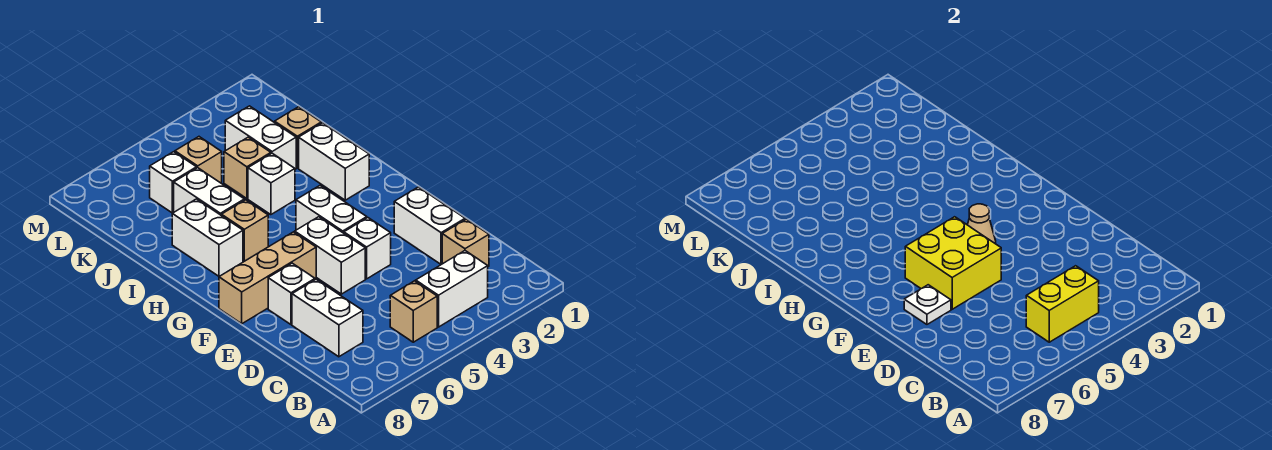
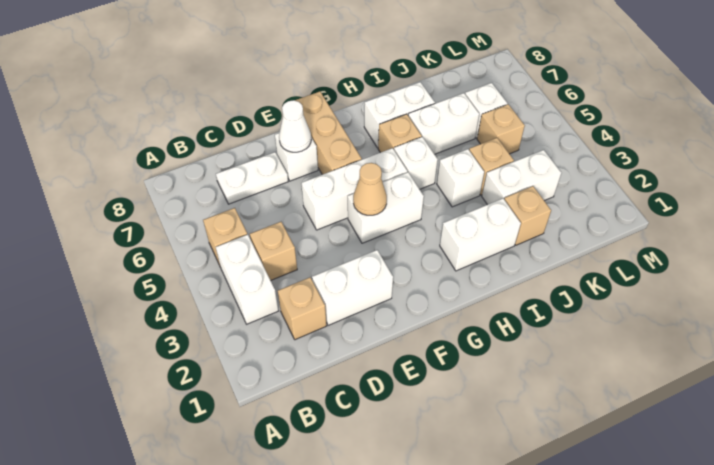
yellow brick B4:B5 level 2 -> none
none -> tan brick C4 level 1
white brick C7:D7 level 1 -> white plate C7:D7 level 1
white brick E4 level 1 -> white brick H5 level 1
white brick E5:F5 level 1 -> white brick E5:G5 level 1
yellow brick E5:F6 level 2 -> none
white plate E7 level 2 -> white cone E7 level 2

